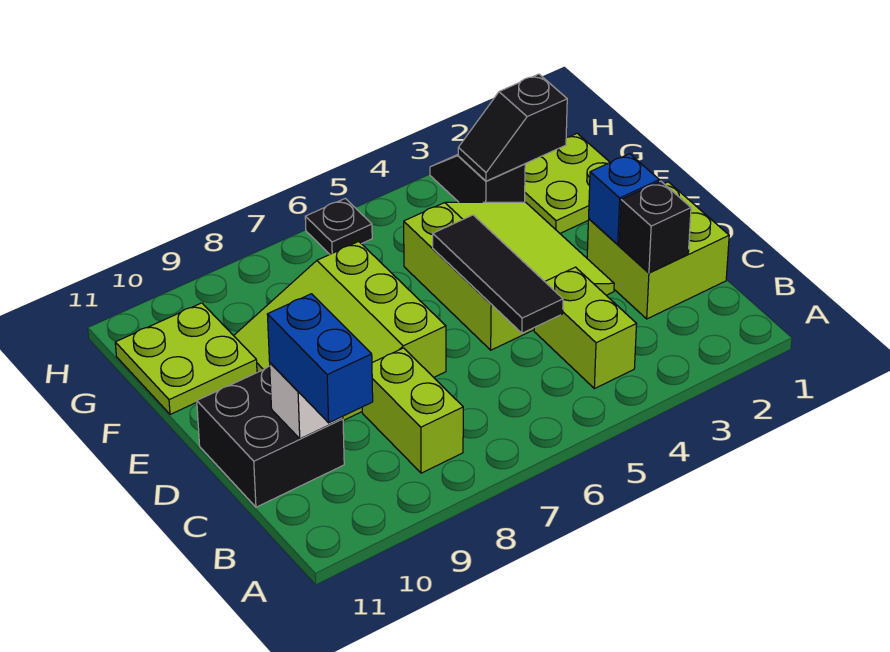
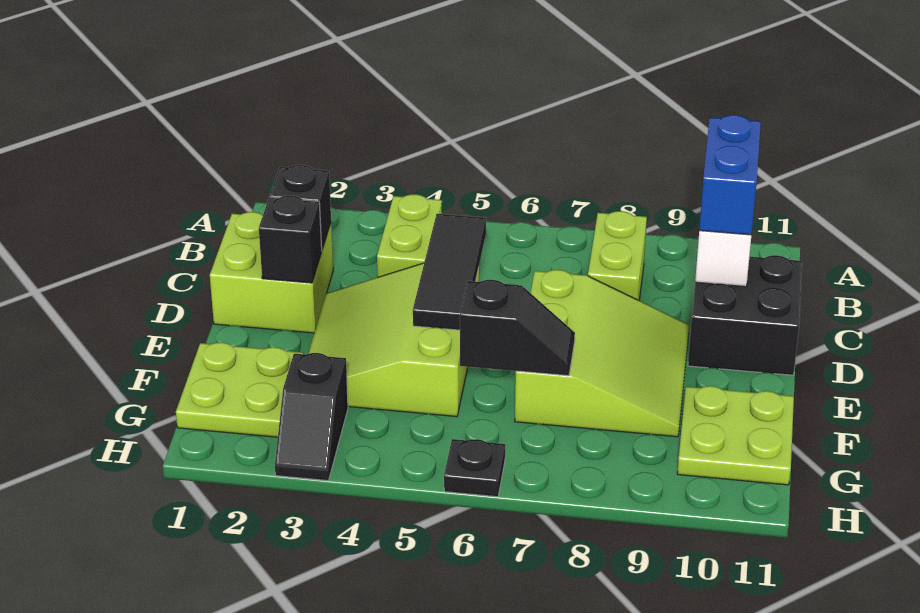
blue brick D2 level 2 -> black brick D2 level 2
black slope G2:G3 level 2 top 2 -> black slope F6:F7 level 2 top 6

